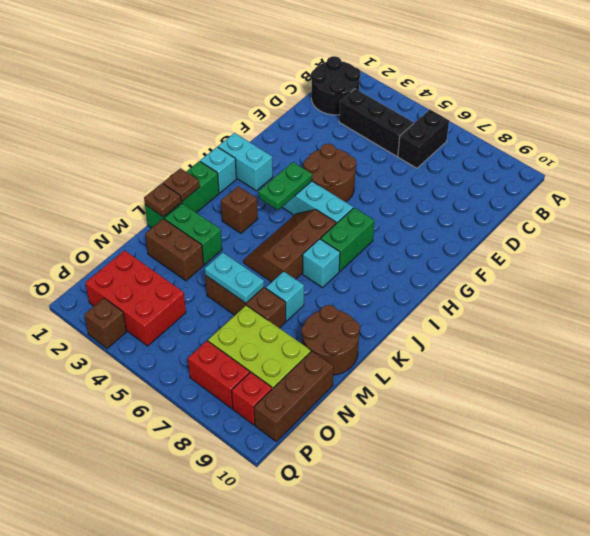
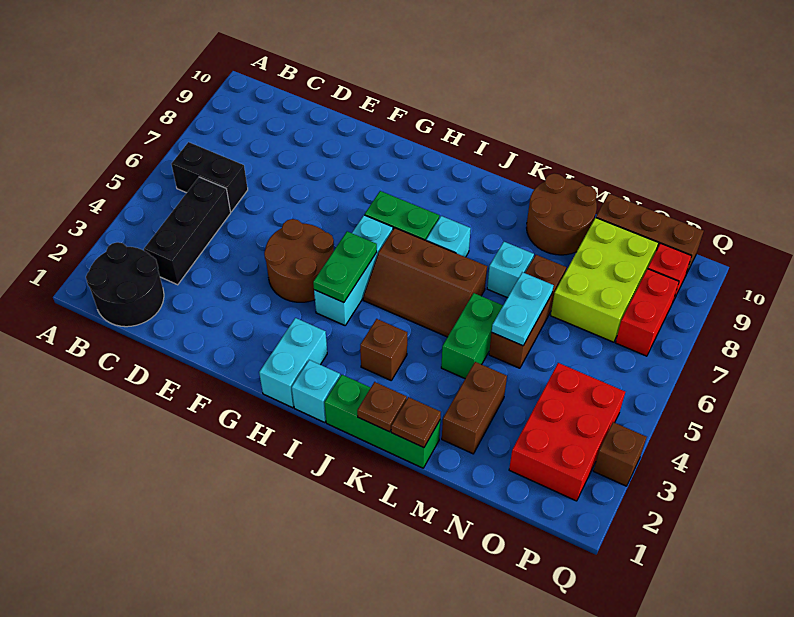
green plate H4:I4 level 2 -> green plate H4:H5 level 2
green brick L2:L3 level 1 -> green brick L4:L5 level 1

